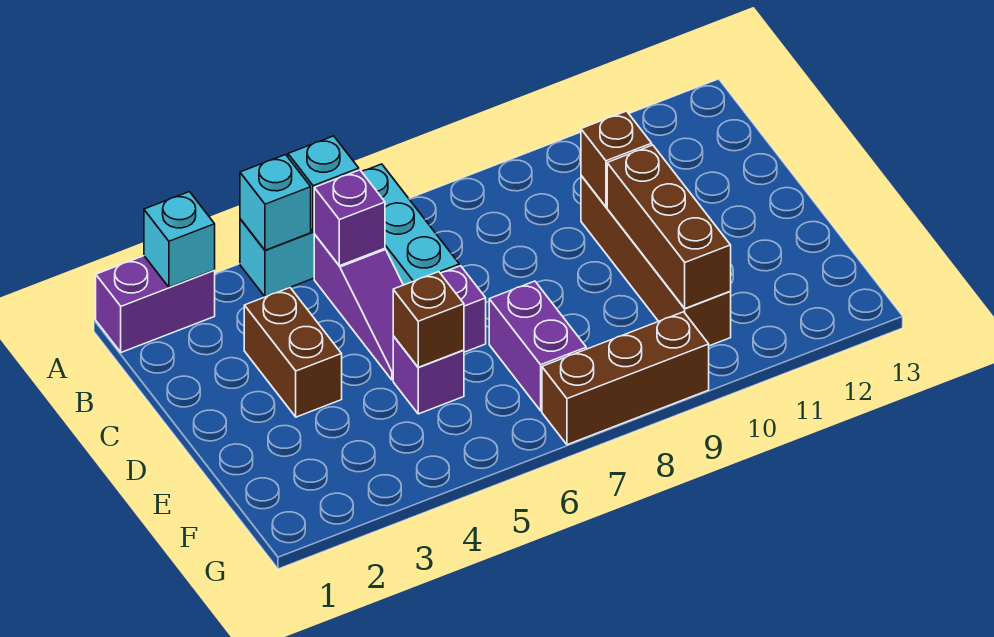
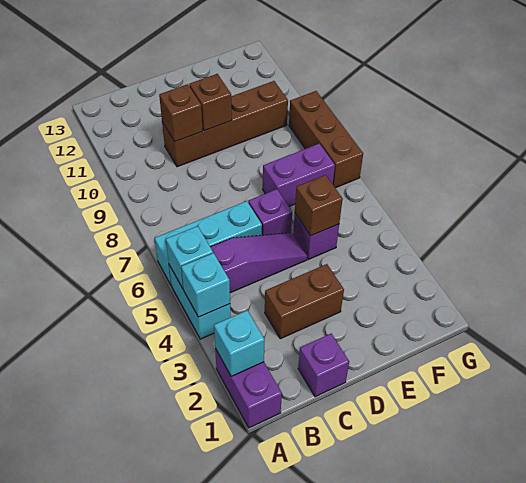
purple brick B5 level 2 -> purple brick C1 level 1
brown brick D10:F10 level 2 -> brown brick D10 level 2

